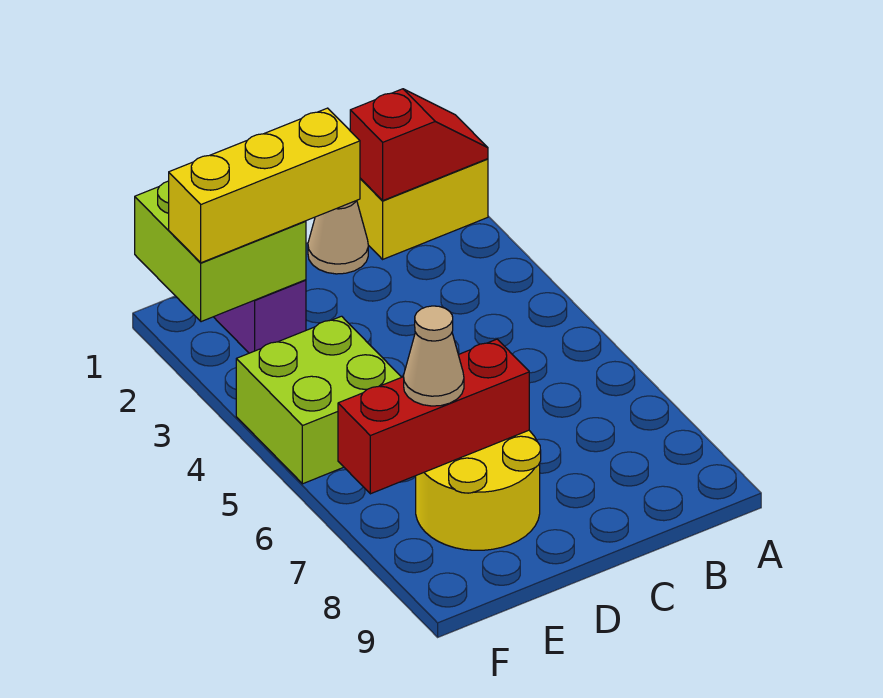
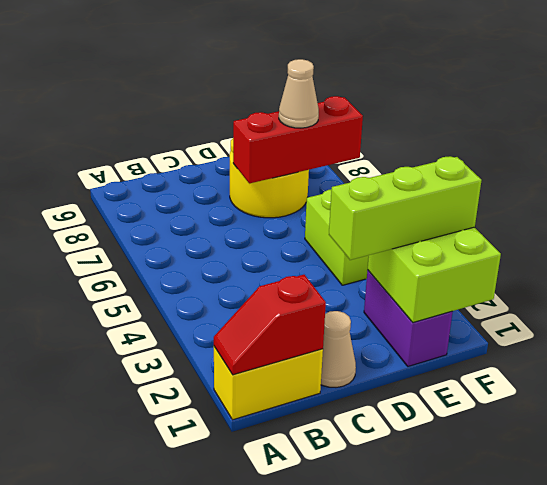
yellow brick D2:F2 level 3 -> lime brick D2:F2 level 3

